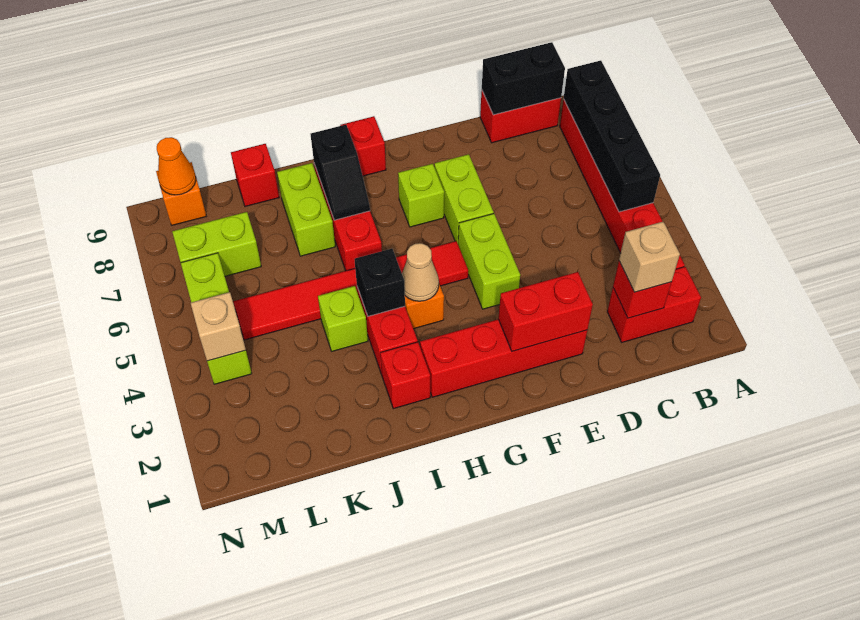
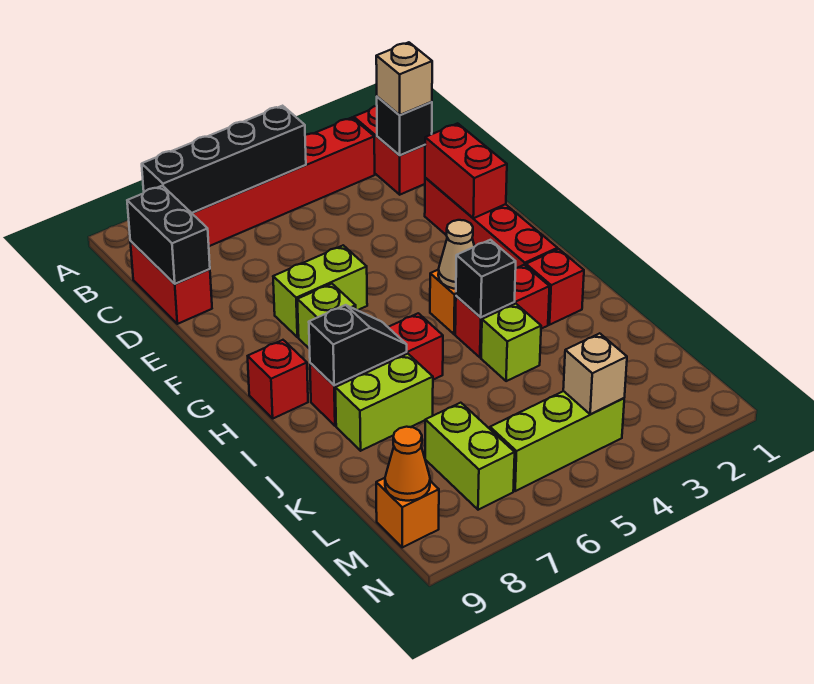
red brick C2 level 2 -> black brick C2 level 2
lime brick F4:F5 level 1 -> none
red tile G5:L5 level 1 -> none
red brick K9 level 1 -> none

